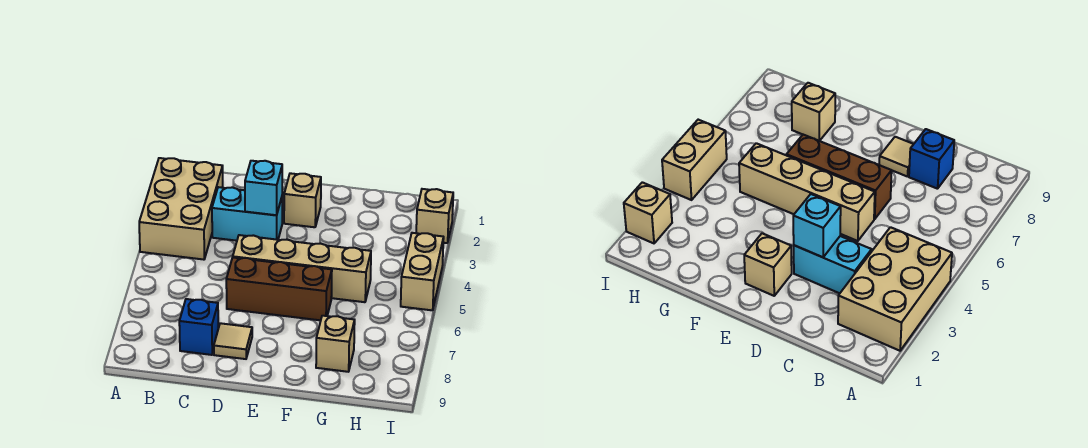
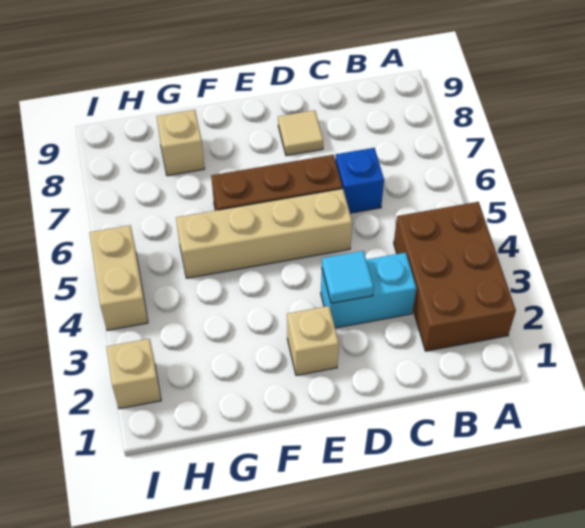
tan brick A2:B4 level 1 -> brown brick A2:B4 level 1
blue brick C8 level 1 -> blue brick C6 level 1
cyan brick D3 level 2 -> cyan tile D3 level 2

